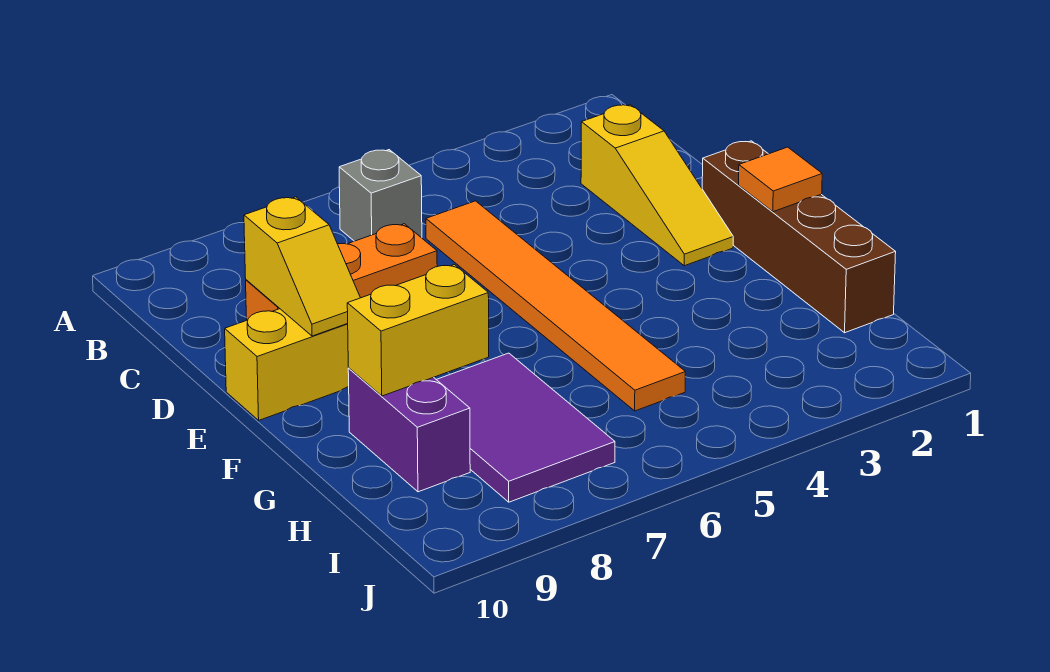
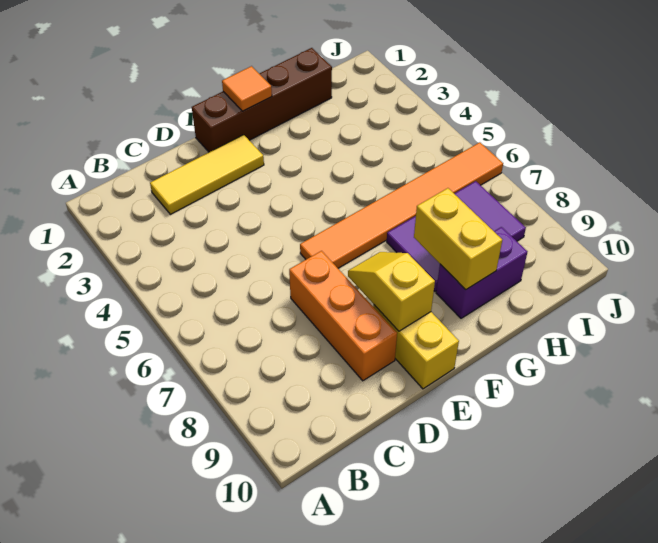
grey brick B6 level 1 -> none
yellow slope C2:E2 level 1 top C -> yellow tile C2:E2 level 1
orange tile C5:H5 level 1 -> orange tile E6:J6 level 1
yellow slope D9:E9 level 2 top D -> yellow slope E8:E9 level 2 top 9

